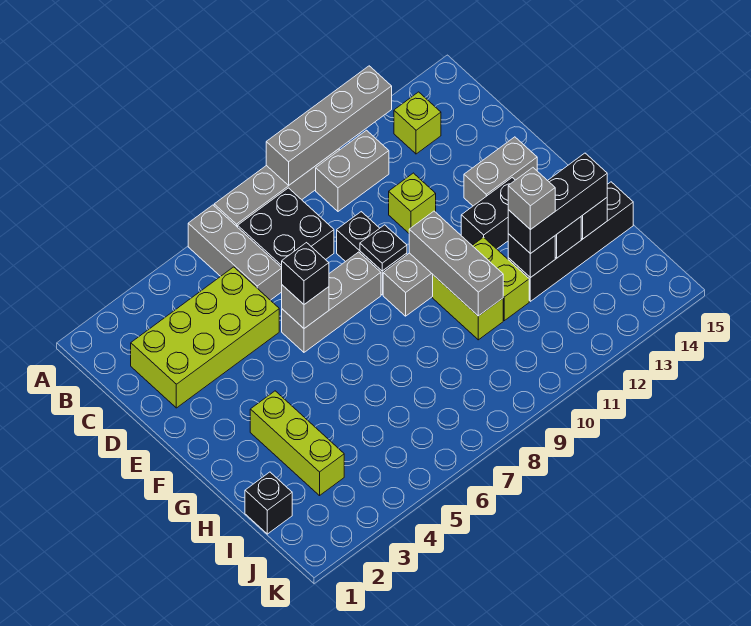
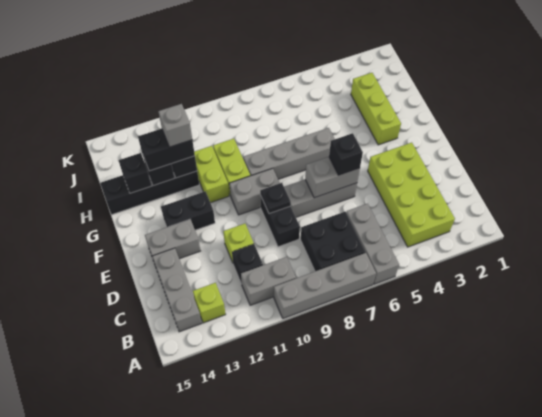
grey brick A9:A12 level 2 -> grey brick G6:G9 level 1
lime brick C2:D5 level 1 -> lime brick B3:E4 level 1
grey brick E6 level 2 -> grey brick E6:E7 level 2
grey brick F10:H10 level 2 -> grey brick B14:D14 level 1
black brick H12:H14 level 3 -> black brick H12:H13 level 3
black brick I1 level 1 -> black brick C11 level 1

